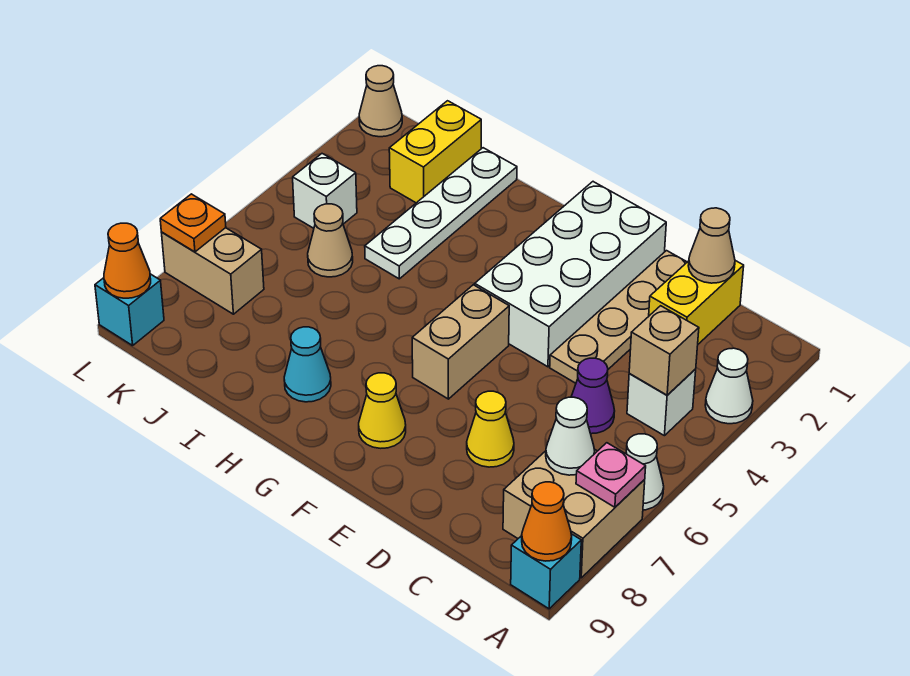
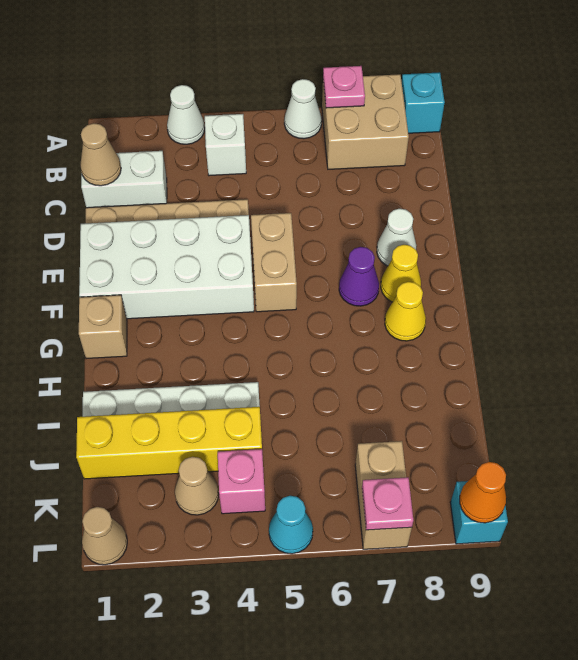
orange cone A9 level 2 -> none
tan brick B4 level 2 -> tan brick G1 level 1
white cone B7 level 2 -> white cone E8 level 1
yellow brick C1:C2 level 1 -> white brick C1:C2 level 1
purple cone C5 level 1 -> purple cone F7 level 1
yellow cone D7 level 1 -> yellow cone G8 level 1
tan brick F5:F6 level 1 -> tan brick E5:F5 level 1
cyan cone H8 level 1 -> cyan cone L5 level 1
yellow brick J1:J2 level 1 -> yellow brick J1:J4 level 1
tan cone J5 level 1 -> tan cone K3 level 1
white brick K4 level 1 -> pink brick K4 level 1
orange plate L7 level 2 -> pink plate L7 level 2

